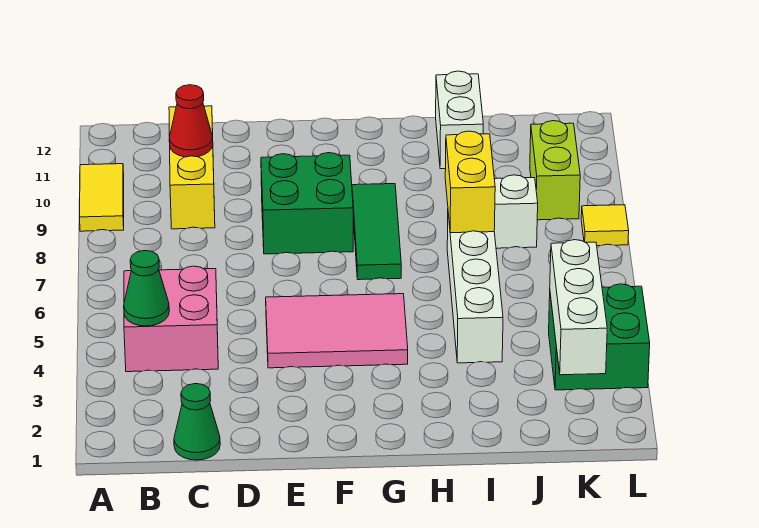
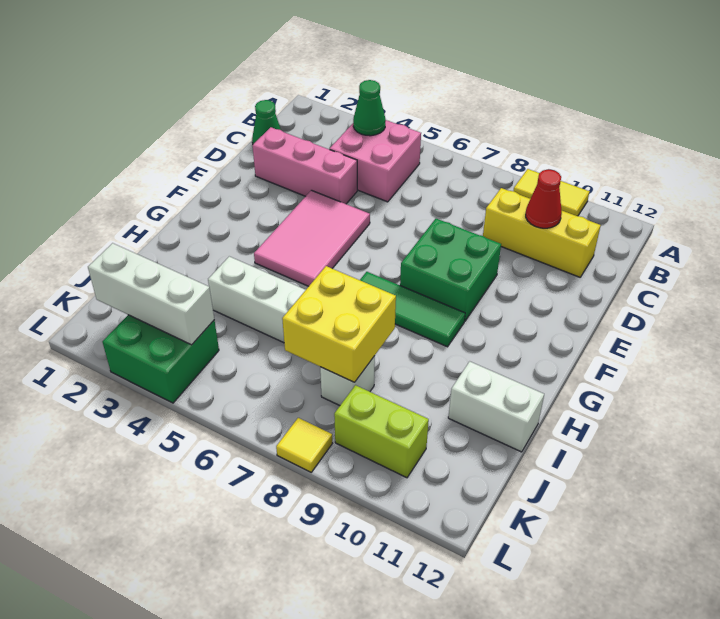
none -> pink brick D2:D4 level 1
yellow brick I7:I8 level 2 -> yellow brick I7:J8 level 2

